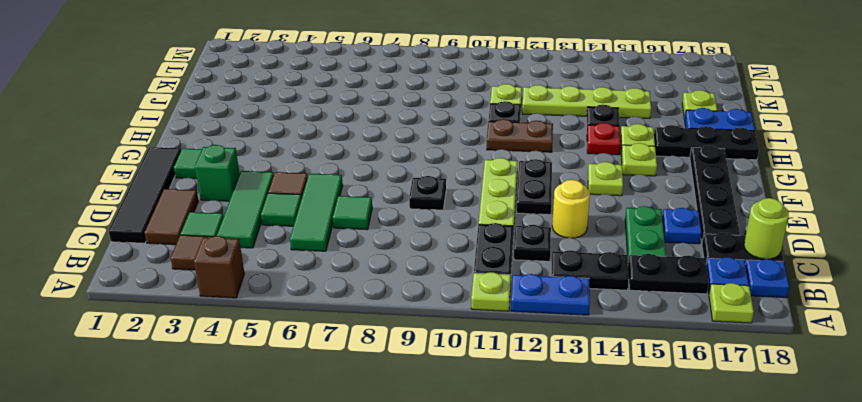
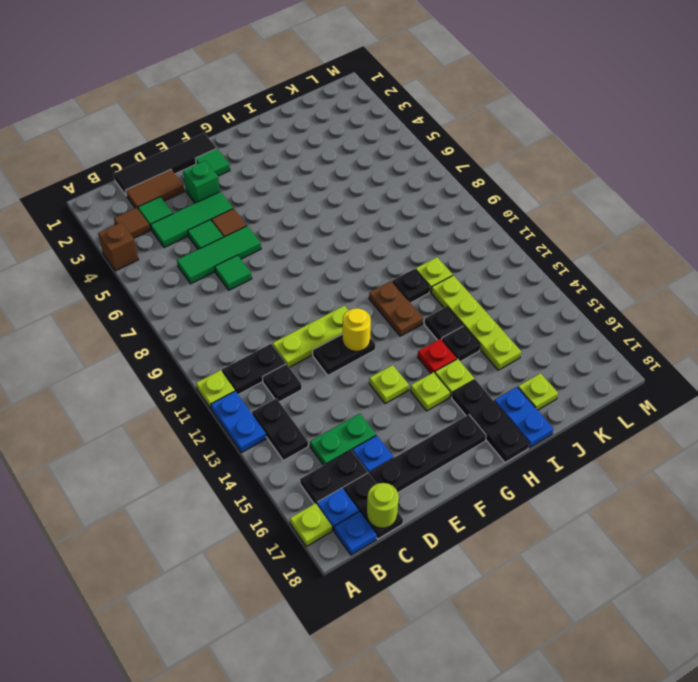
black plate B15:B16 level 1 -> black plate B16:C16 level 1
yellow round brick D13 level 1 -> yellow round brick F12 level 2
black plate E9 level 1 -> black plate I13 level 1

